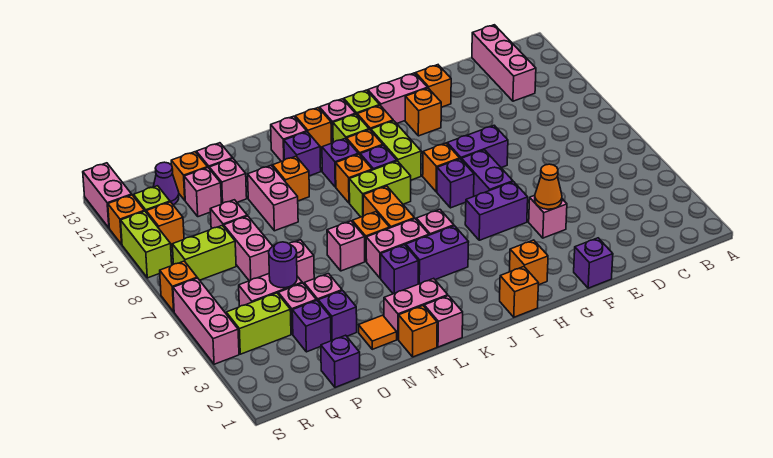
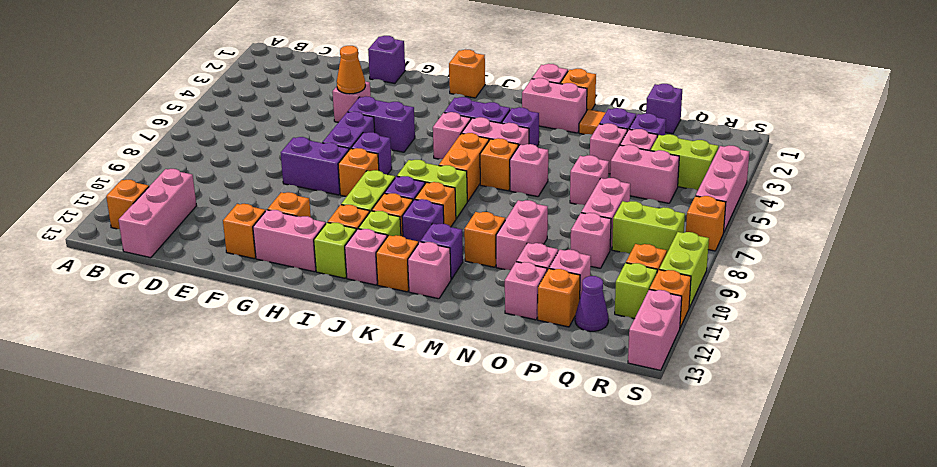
orange brick H2 level 1 -> orange brick B12 level 1
purple round brick P5 level 2 -> none

